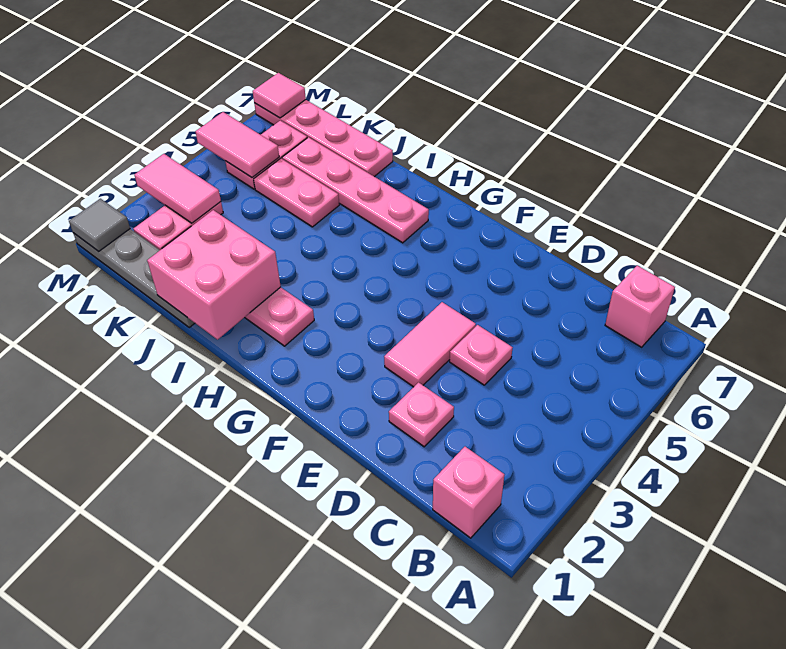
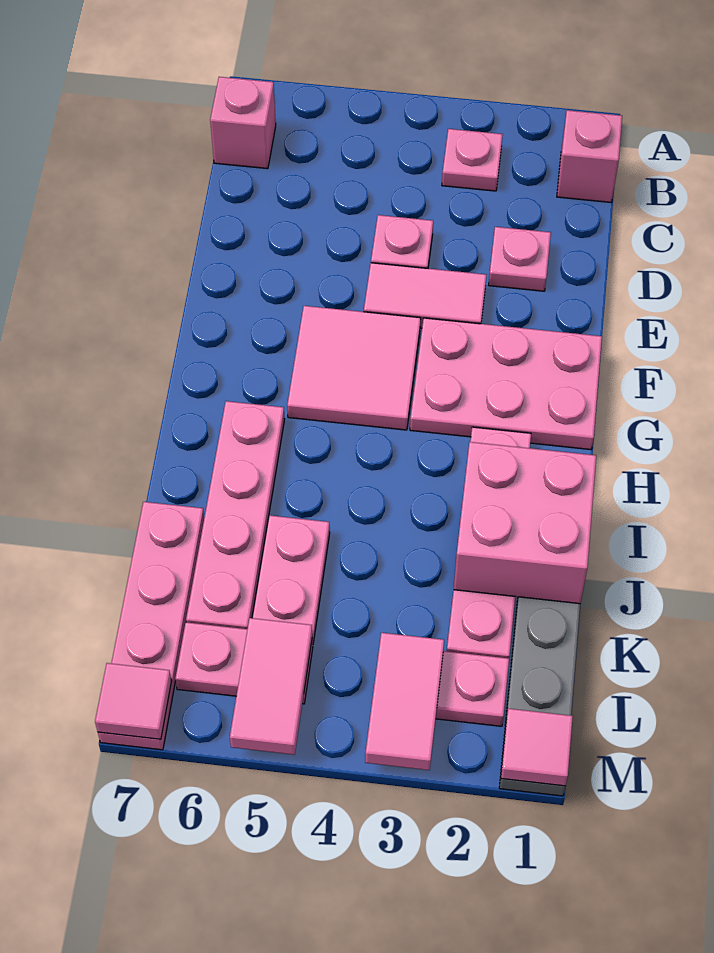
none -> pink plate B3 level 1
none -> pink plate F1:G3 level 1
none -> pink tile F4:G5 level 1
grey tile M1 level 2 -> pink tile M1 level 2

